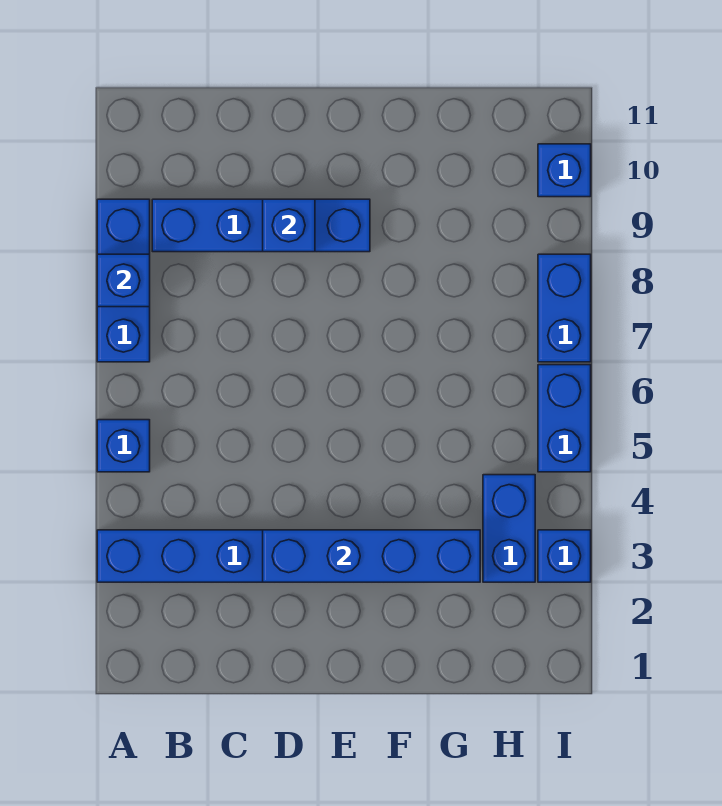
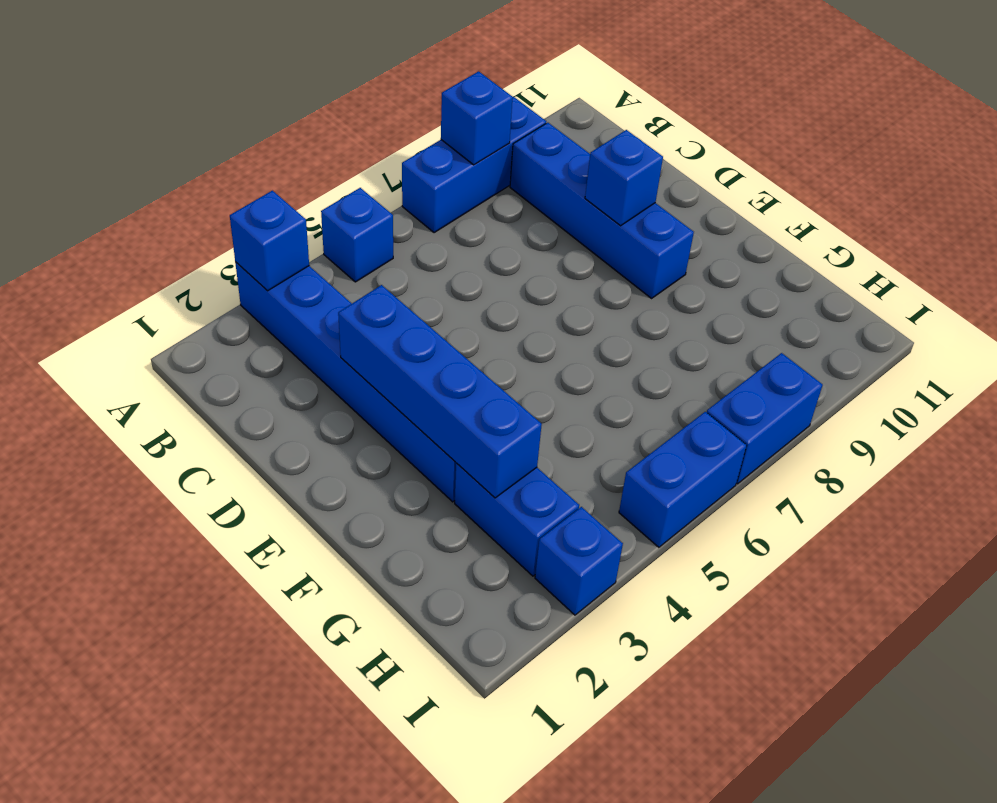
blue brick H3:H4 level 1 -> blue brick G3:H3 level 1
blue brick I10 level 1 -> blue brick A3 level 2

